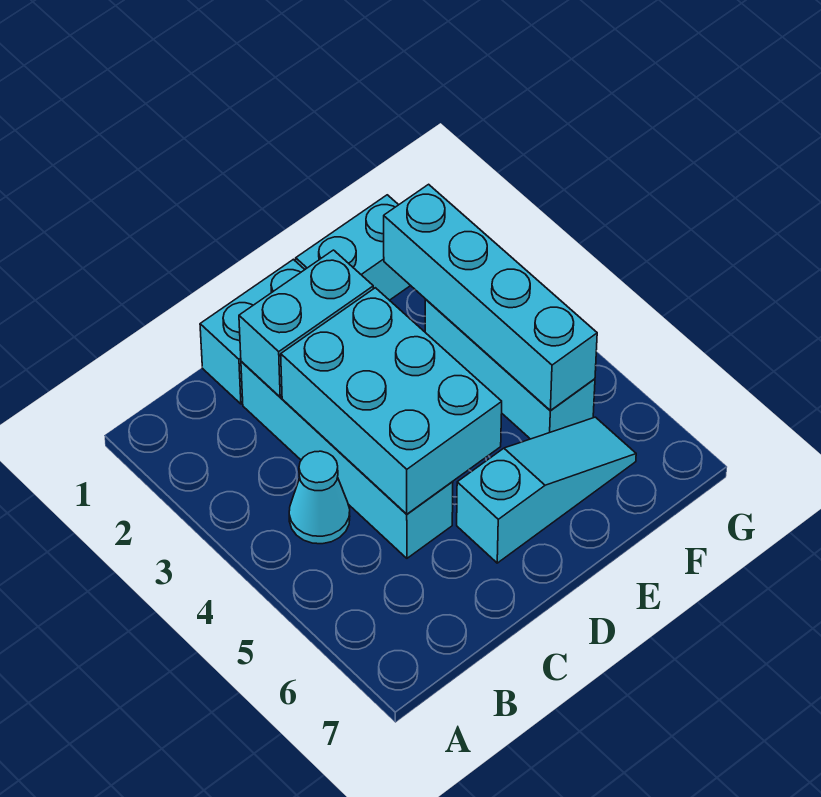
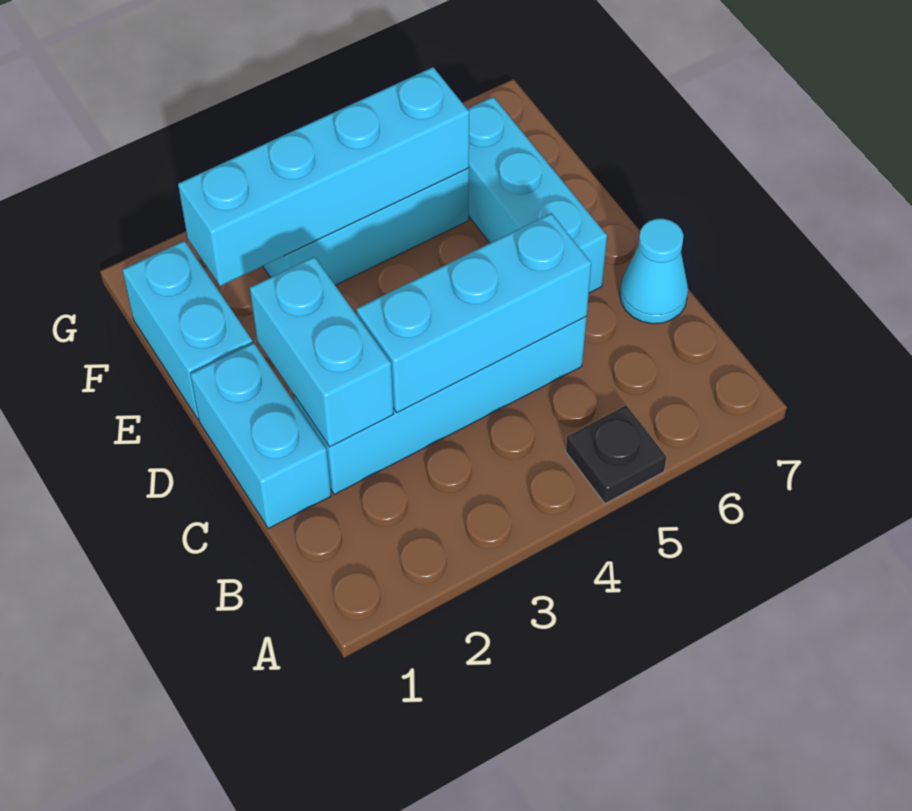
none -> black plate A5 level 1
cyan cone B4 level 1 -> cyan cone C7 level 1
cyan brick C3:D5 level 2 -> cyan brick C3:C5 level 2
cyan slope D6:F6 level 1 top D -> cyan brick D6:F6 level 1

